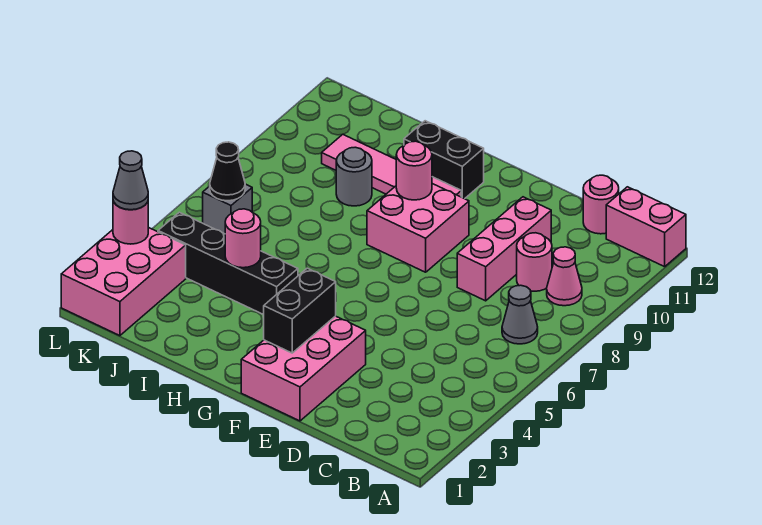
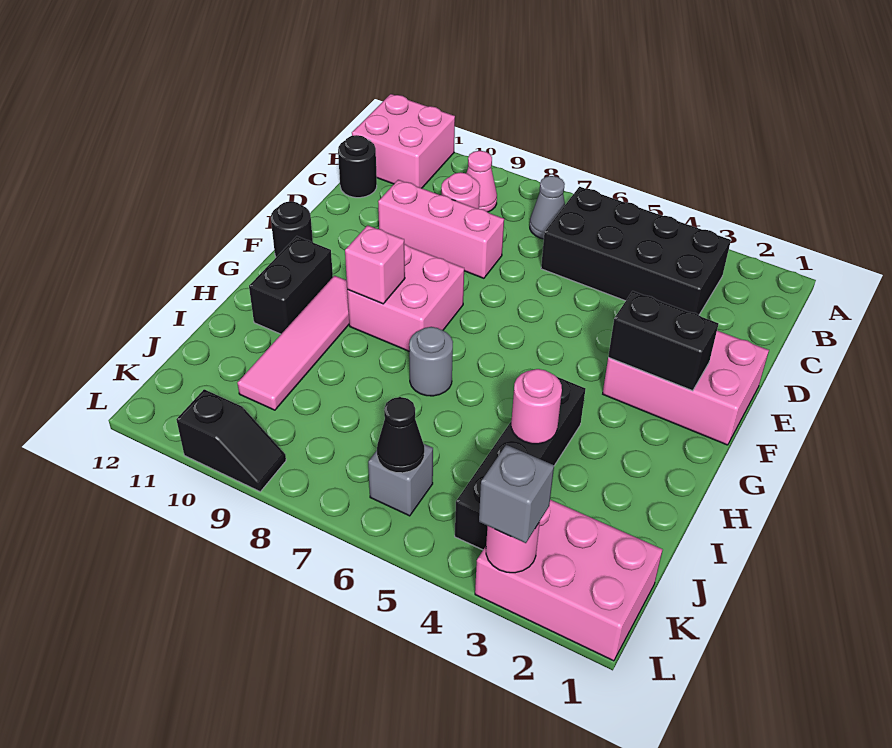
pink brick A12:B12 level 1 -> pink brick A11:B12 level 1
none -> black brick B3:C6 level 1
pink round brick C12 level 1 -> black round brick C12 level 1
none -> black round brick F12 level 1
pink round brick G9 level 2 -> pink brick G9 level 2
grey round brick I9 level 1 -> grey round brick H7 level 1
grey cone L3 level 3 -> grey brick L3 level 3
none -> black slope L9:L10 level 1 top 10

